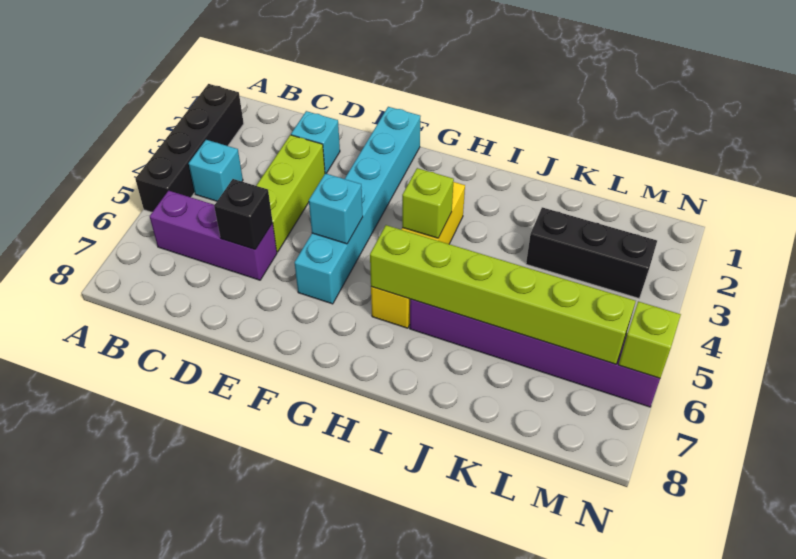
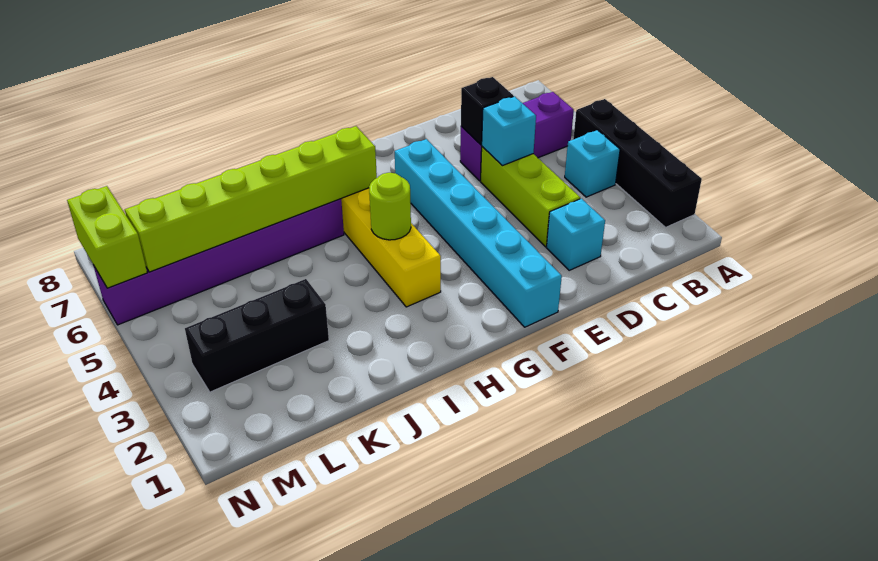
cyan brick F5 level 2 -> cyan brick D5 level 2
lime brick H4 level 2 -> lime round brick H4 level 2
lime brick N6 level 2 -> lime brick N6:N7 level 2

